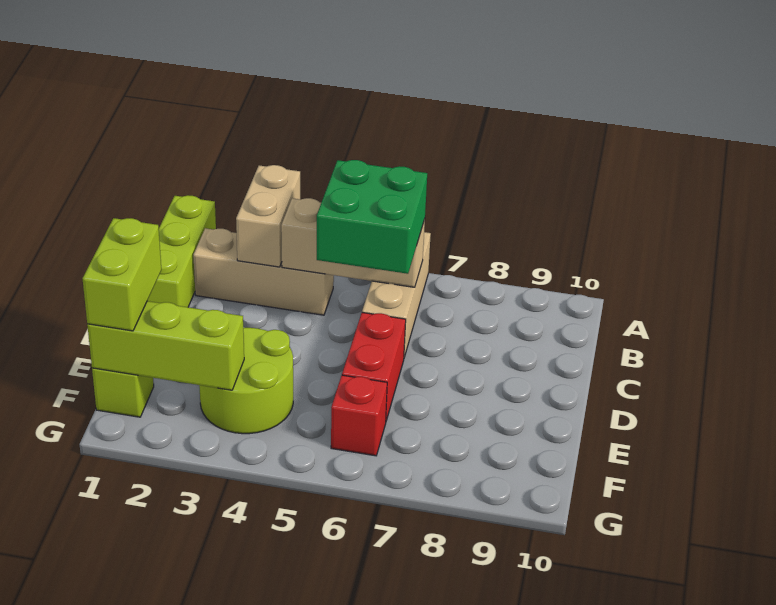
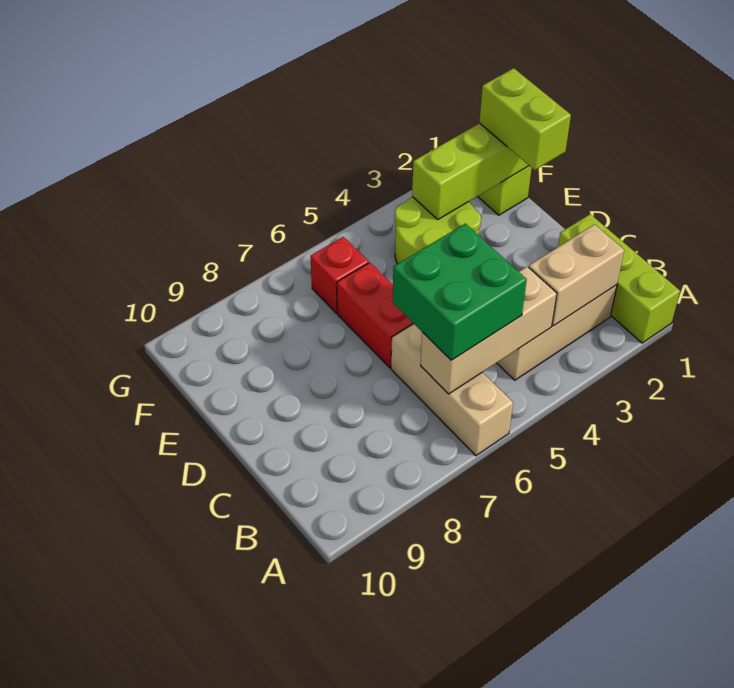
tan brick A3:B3 level 2 -> tan brick B2:B3 level 2

